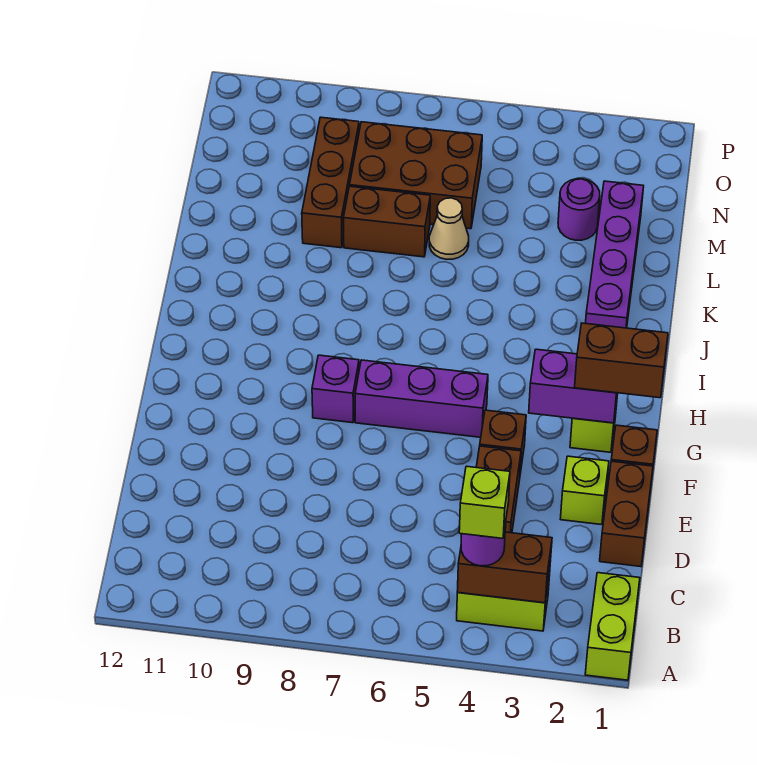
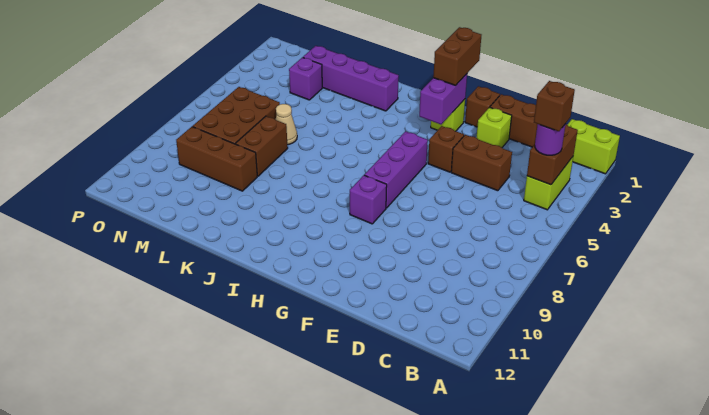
lime brick B4 level 4 -> brown brick B4 level 4
purple round brick M3 level 1 -> purple brick M3 level 1

